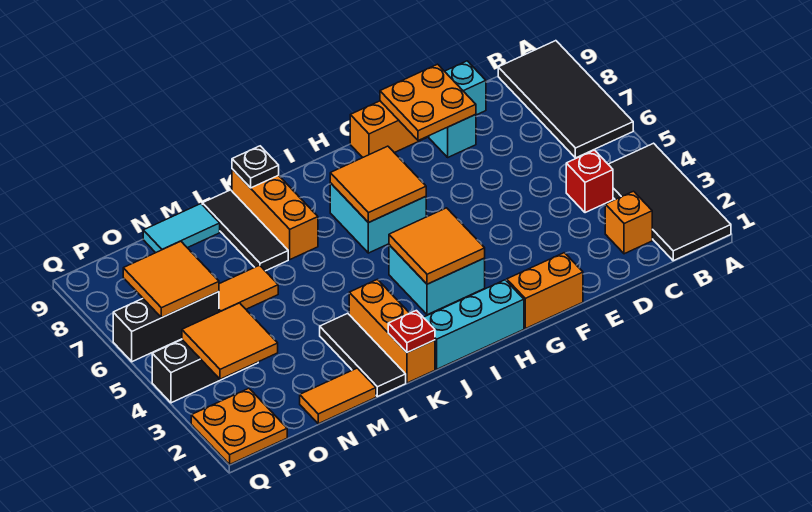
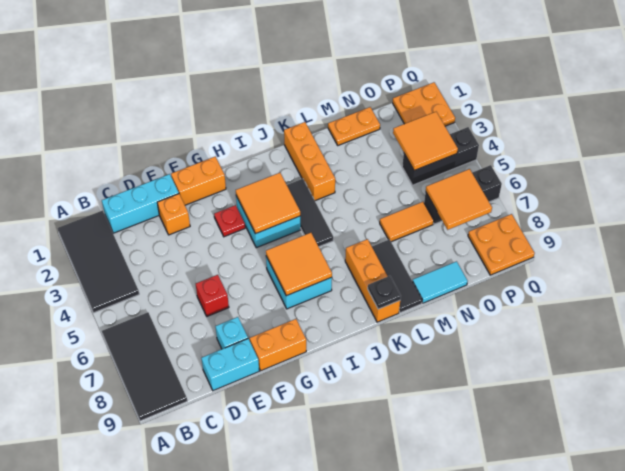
orange brick C2 level 1 -> orange brick E2 level 1
red brick C4 level 1 -> red brick E6 level 1
orange plate E8:F9 level 2 -> orange plate P8:Q9 level 1
cyan brick H1:J1 level 1 -> cyan brick C1:E1 level 1
red plate K1 level 2 -> red plate G3 level 1
black tile L1:L3 level 1 -> black tile J3:J5 level 1
orange tile M1:N1 level 1 -> orange plate M1:N1 level 1

